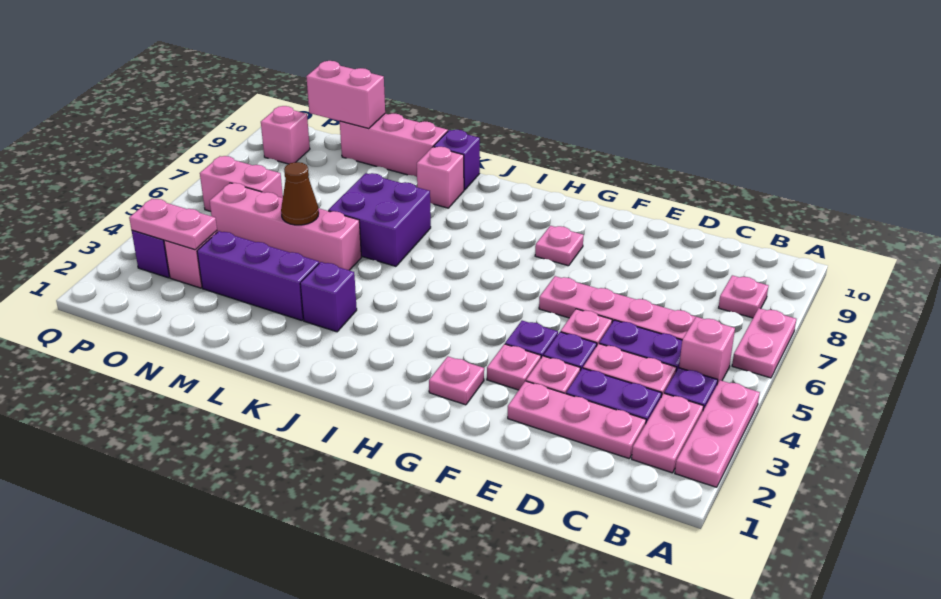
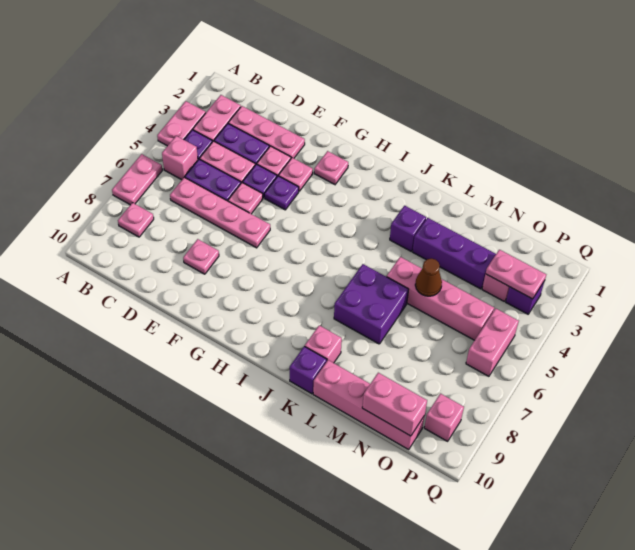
pink plate A2:A4 level 1 -> pink plate A3:A4 level 1
pink plate G8 level 1 -> pink plate E8 level 1
pink brick L10:N10 level 1 -> pink brick L10:O10 level 1
pink brick O6:P6 level 1 -> pink brick P5:P6 level 1

